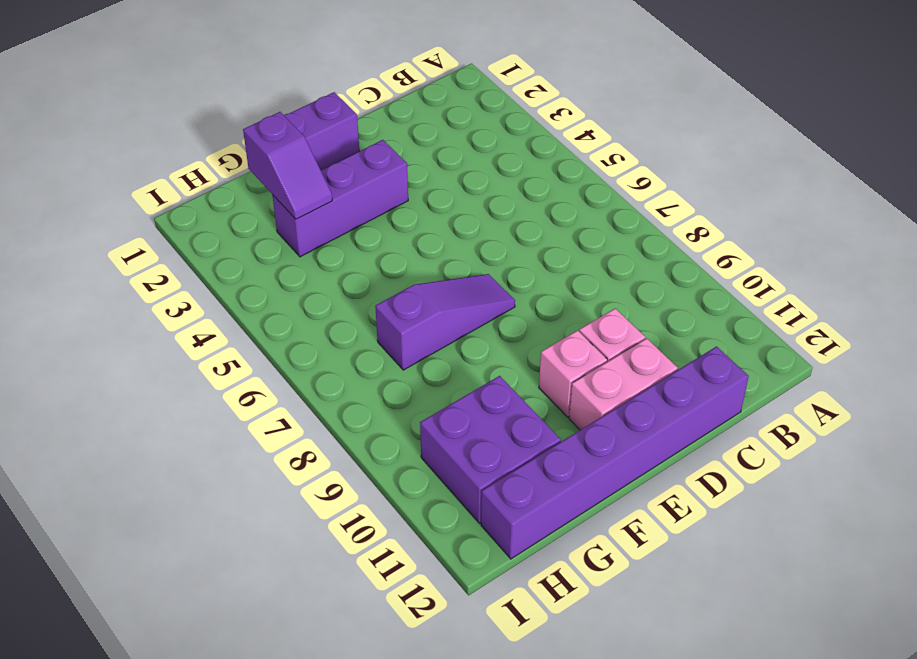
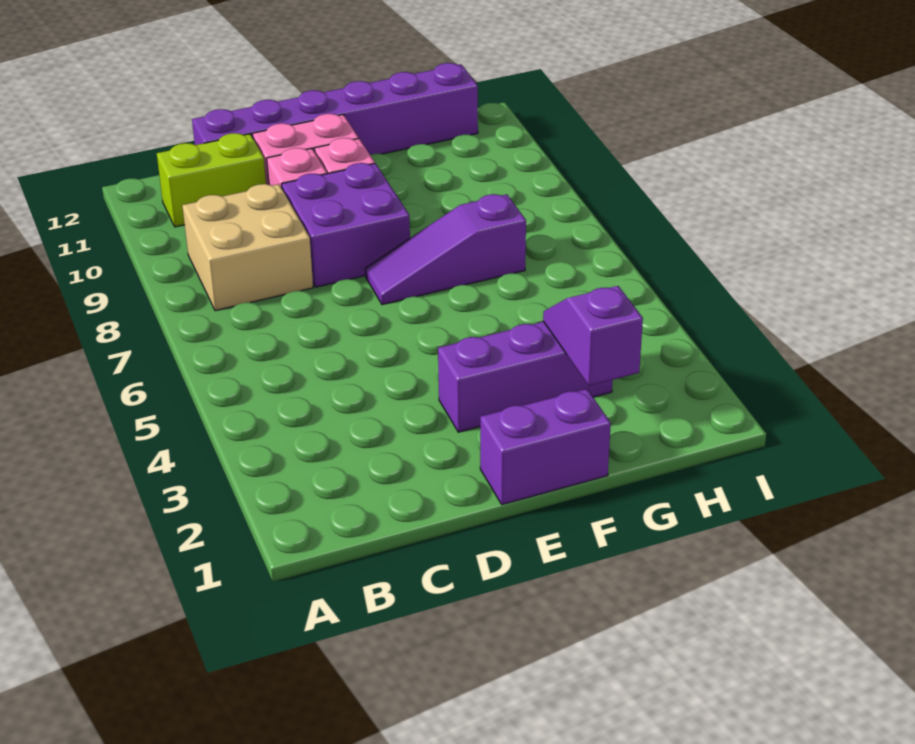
none -> tan brick B8:C9 level 1
none -> lime brick B11:C11 level 1
purple brick G10:H11 level 1 -> purple brick D8:E9 level 1

